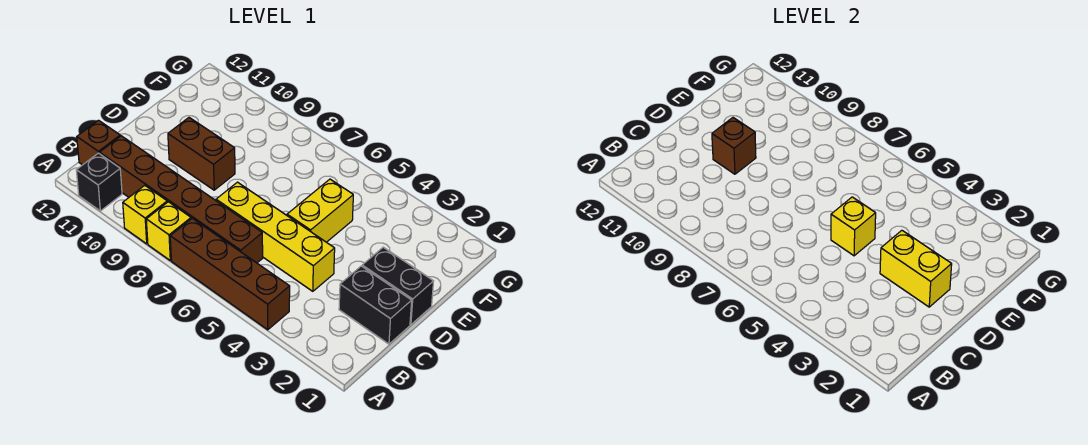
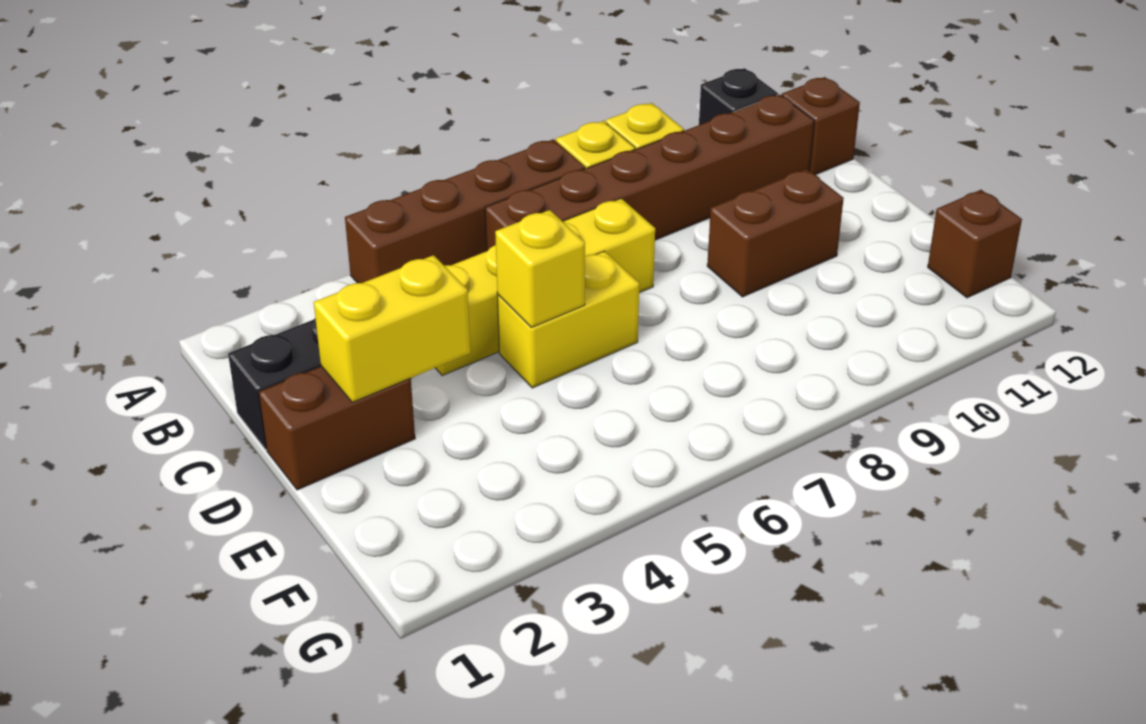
black brick D1:D2 level 1 -> brown brick D1:D2 level 1
yellow brick D5:E5 level 1 -> yellow brick D5:D6 level 1
brown brick D10 level 2 -> brown brick F12 level 1

